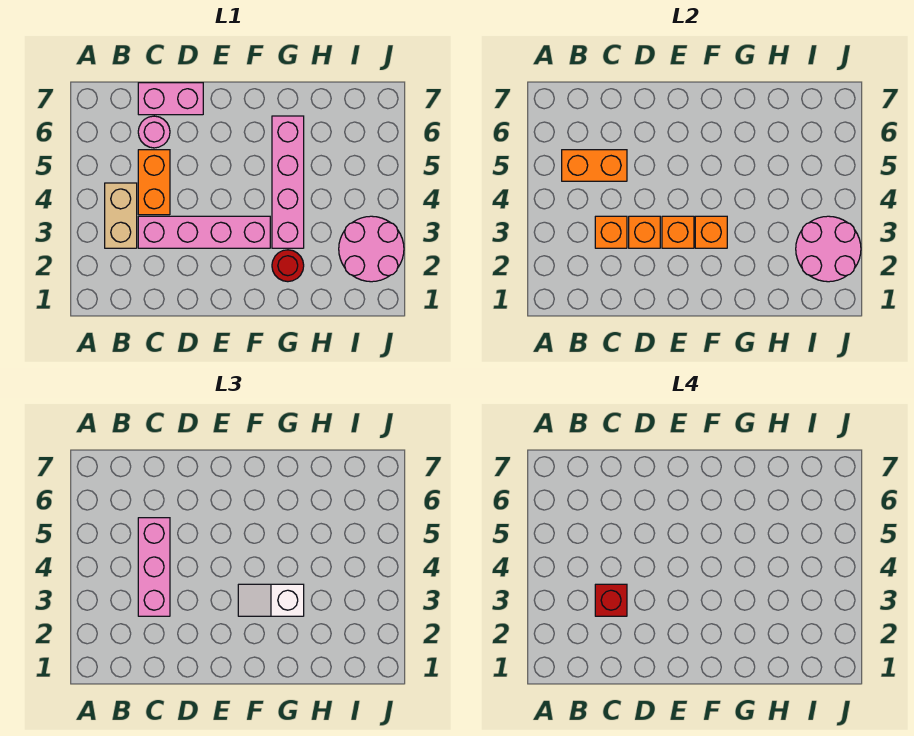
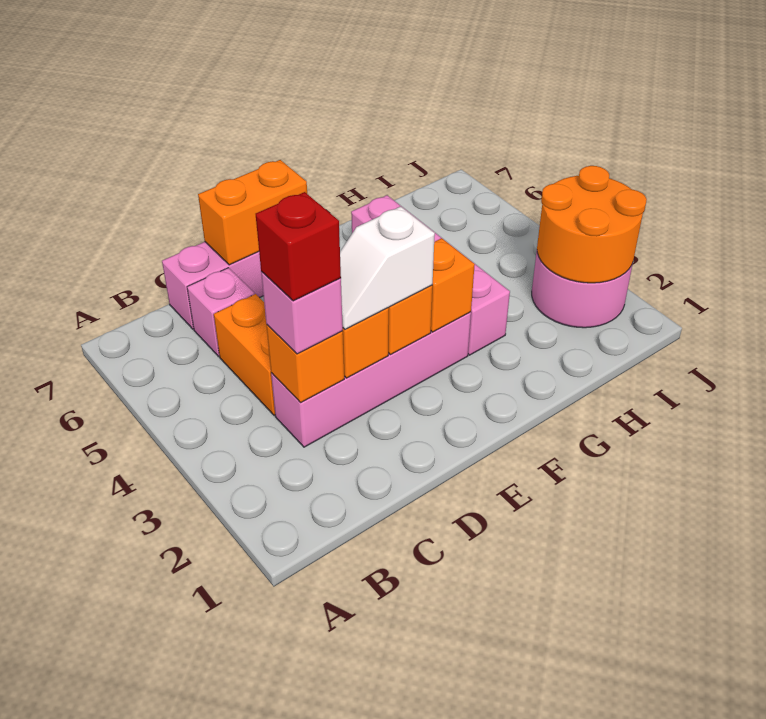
tan brick B3:B4 level 1 -> none
orange brick B5:C5 level 2 -> orange brick D7:E7 level 2
pink brick C3:C5 level 3 -> pink brick C3 level 3
pink round brick C6 level 1 -> pink brick C6 level 1
white slope F3:G3 level 3 top G -> white slope D3:E3 level 3 top E
red round brick G2 level 1 -> none
pink round brick I2:J3 level 2 -> orange round brick I2:J3 level 2

